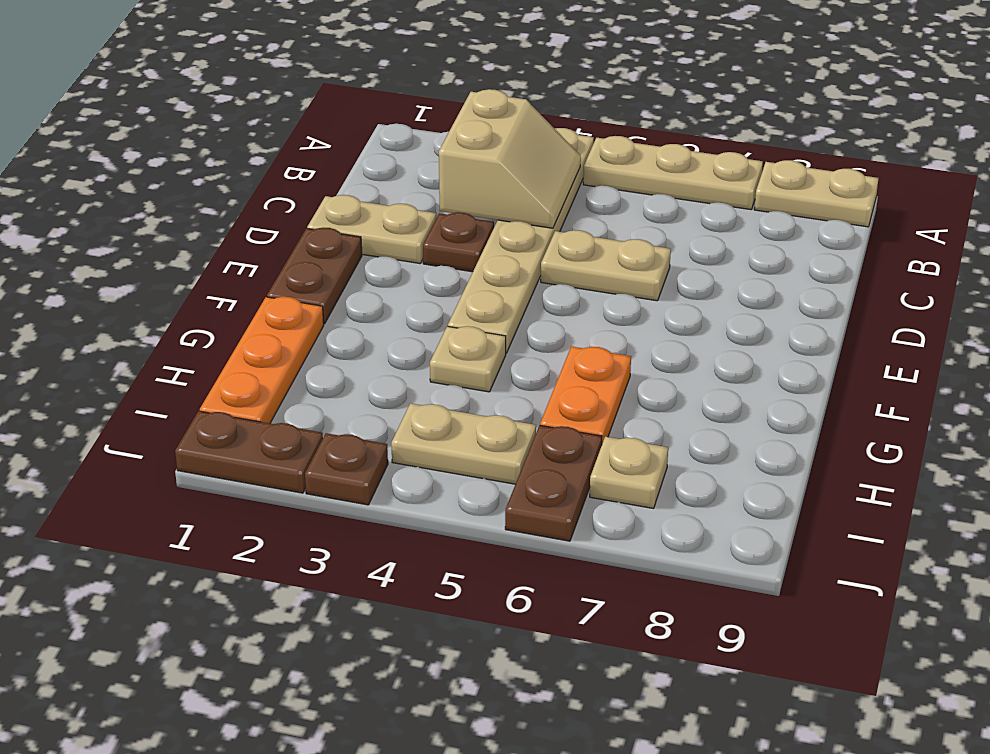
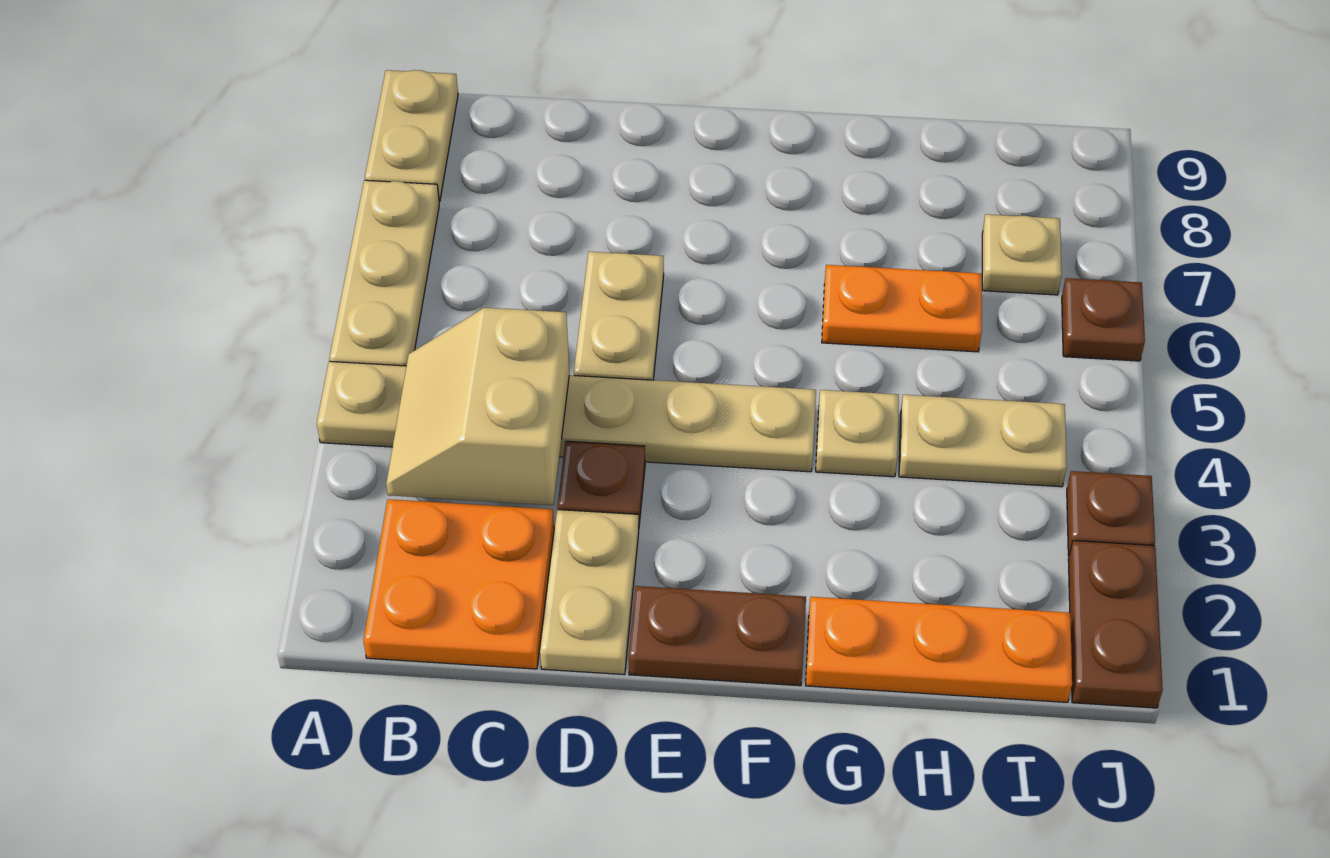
none -> orange plate B1:C2 level 1
tan slope B3:C4 level 2 top 3 -> tan slope B3:C4 level 2 top C
tan plate I4:I5 level 1 -> tan plate H4:I4 level 1
brown plate I6:J6 level 1 -> brown plate J6 level 1

